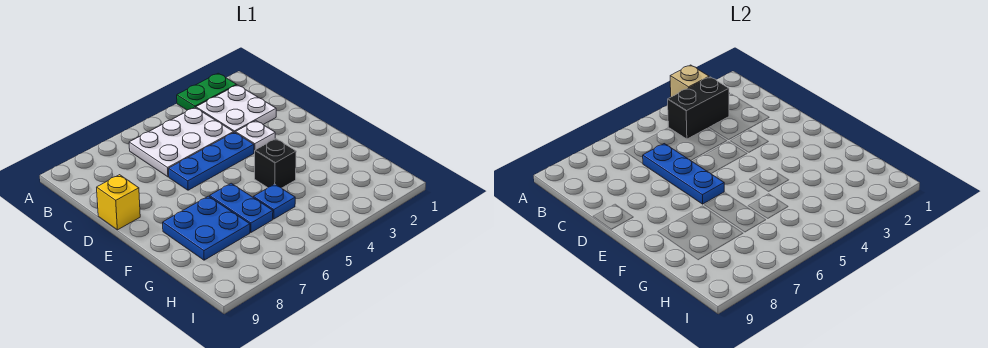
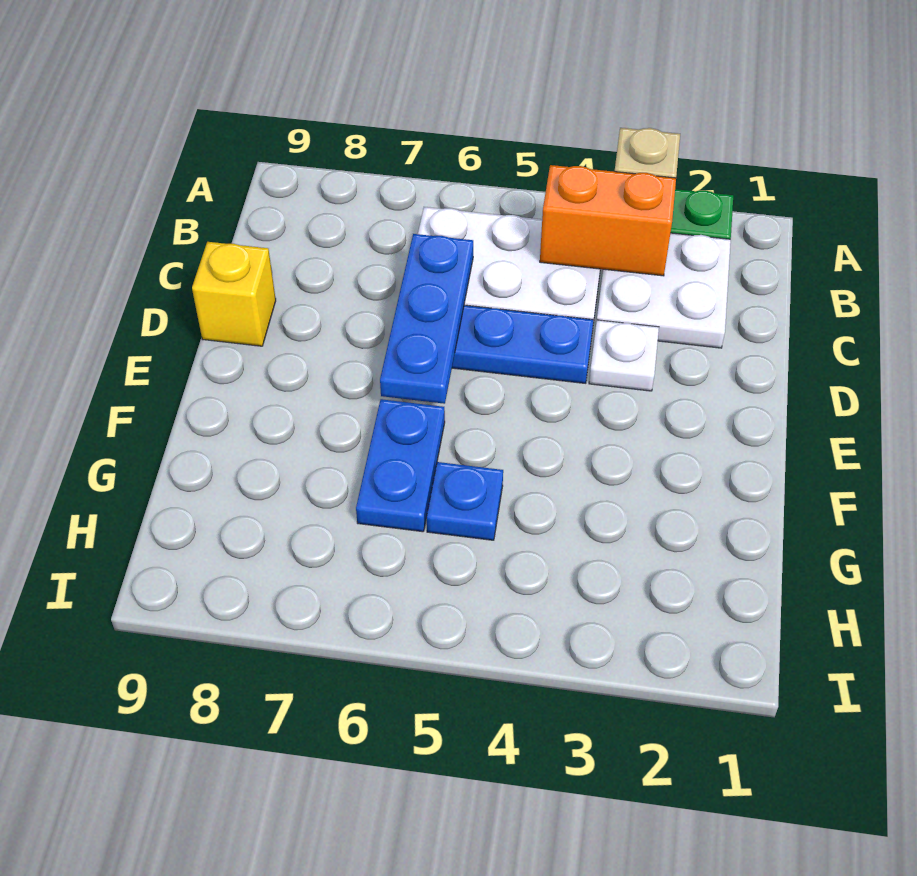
black brick B3:B4 level 2 -> orange brick B3:B4 level 2
black brick F4 level 1 -> none
blue plate F7:G8 level 1 -> none

